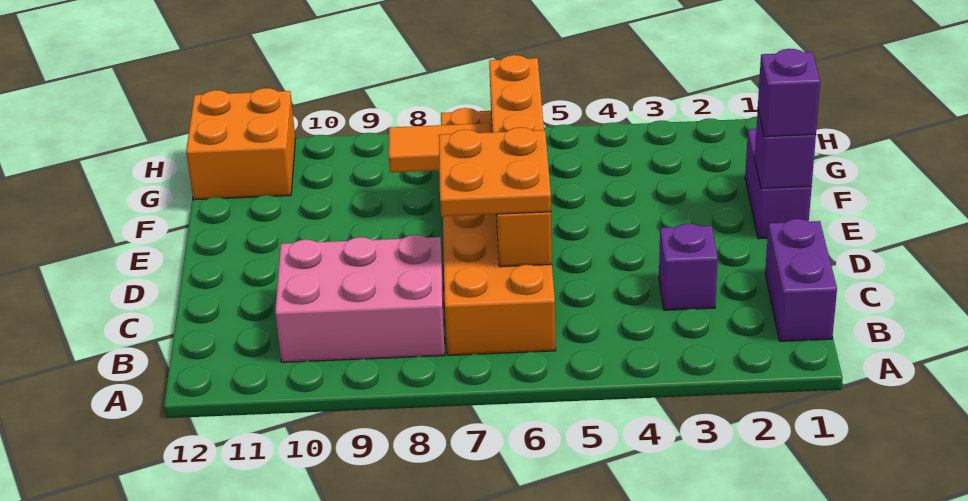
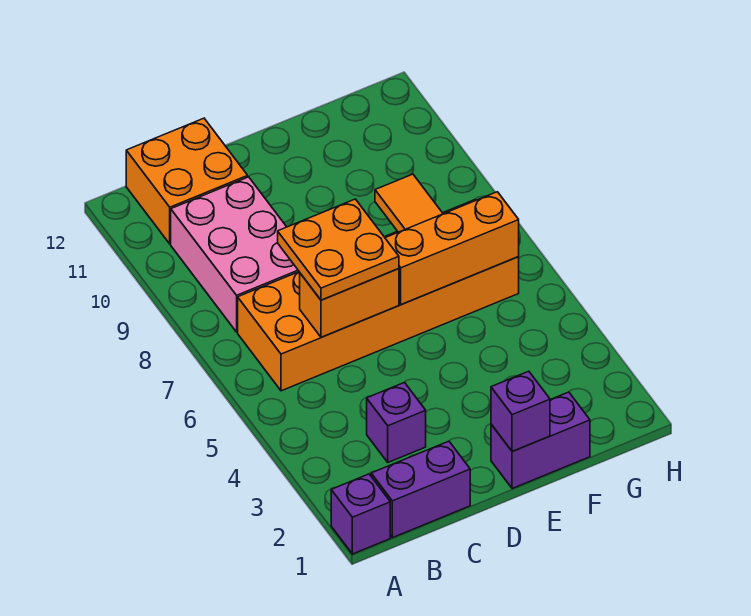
purple brick E1 level 3 -> purple brick A1 level 1
orange brick G11:H12 level 1 -> orange brick B11:C12 level 1

